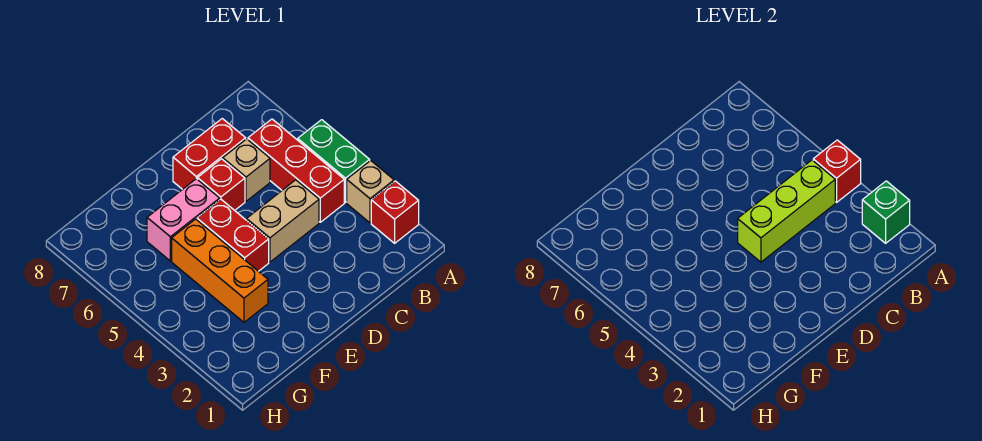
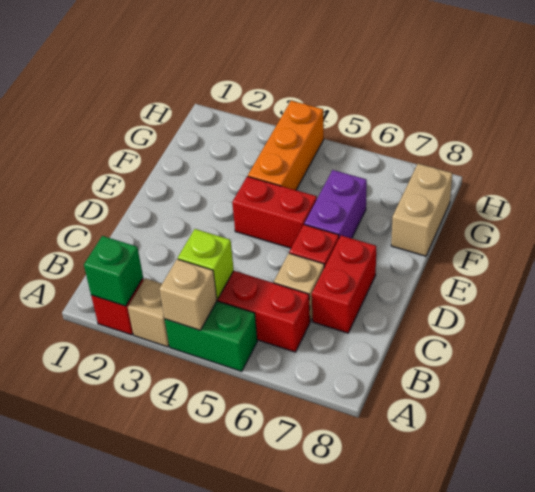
red brick A4 level 2 -> tan brick A4 level 2
lime brick B4:D4 level 2 -> lime brick B4 level 2
tan brick C4:D4 level 1 -> tan brick F8:G8 level 1
pink brick E6:F6 level 1 -> purple brick E6:F6 level 1
orange brick F3:F5 level 1 -> orange brick F4:H4 level 1

